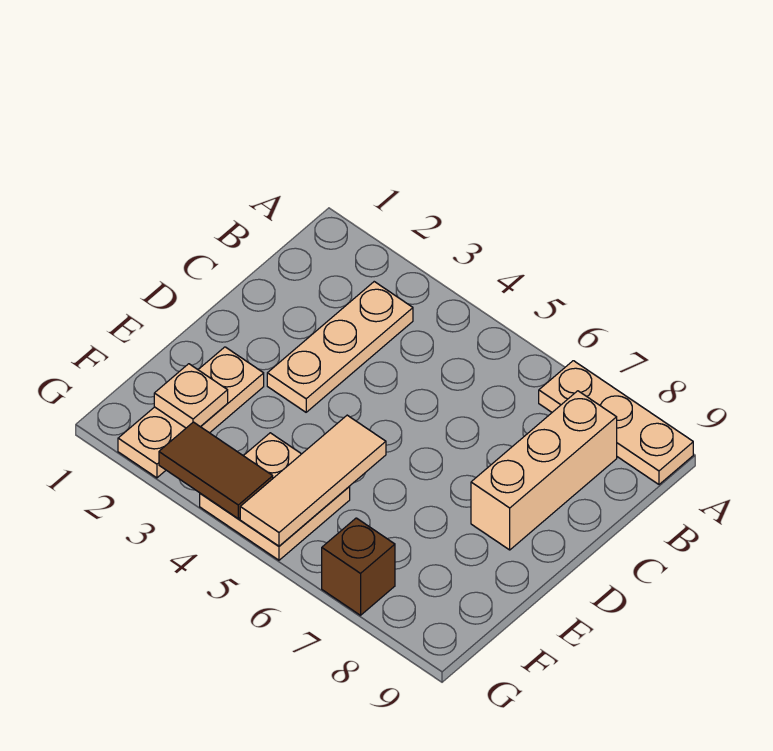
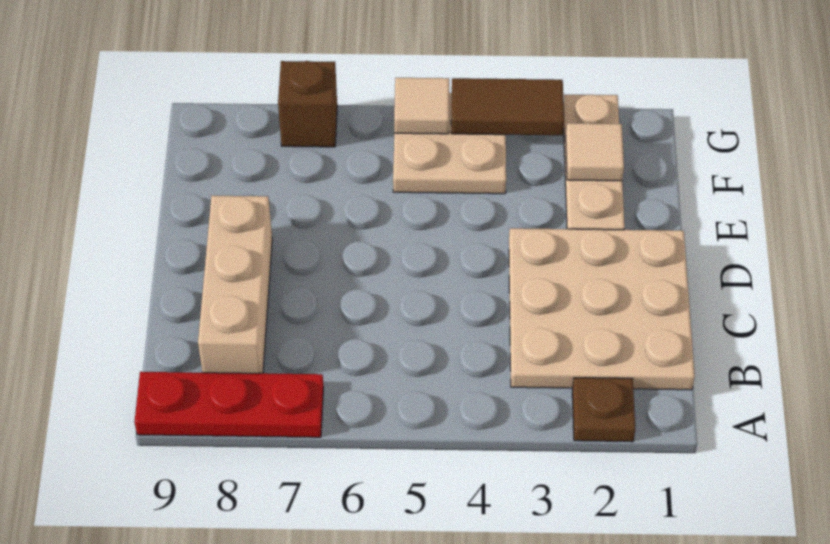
none -> brown plate A2 level 1
tan plate A7:A9 level 1 -> red plate A7:A9 level 1
tan plate B3:D3 level 1 -> tan plate B1:D3 level 1
tan tile E5:G5 level 2 -> tan tile G5 level 2
tan plate F2 level 2 -> tan tile F2 level 2

